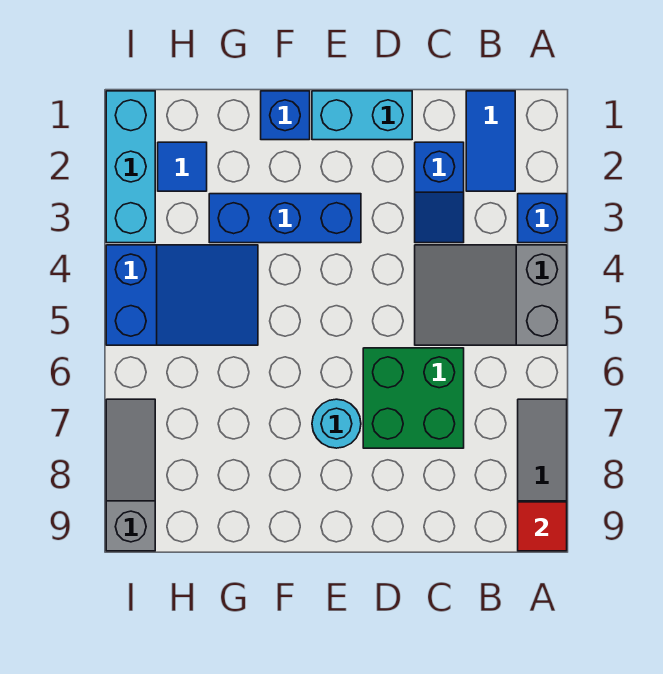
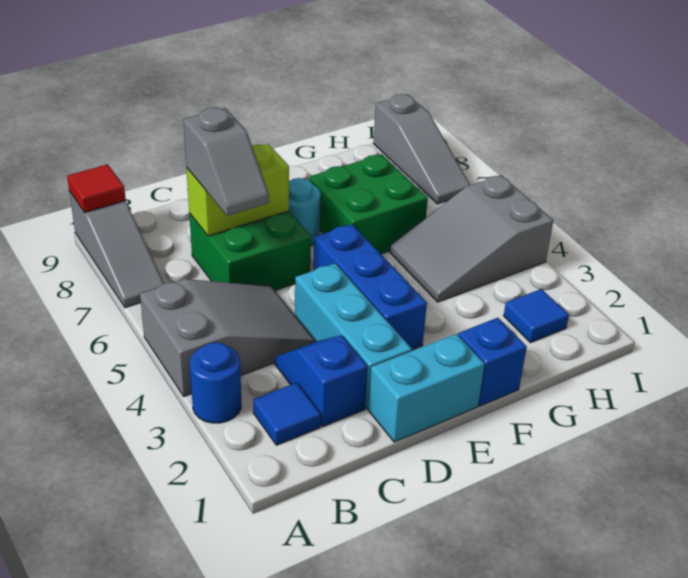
blue brick A3 level 1 -> blue round brick A3 level 1
blue tile B1:B2 level 1 -> blue tile B2 level 1
none -> grey slope C6:C7 level 3 top 7
none -> lime brick C7:D7 level 2
blue brick E3:G3 level 1 -> blue brick E3:E5 level 1
none -> green brick F6:G7 level 1
blue slope G4:I5 level 1 top I -> grey slope G4:I5 level 1 top I
cyan brick I1:I3 level 1 -> cyan brick D2:D4 level 1

